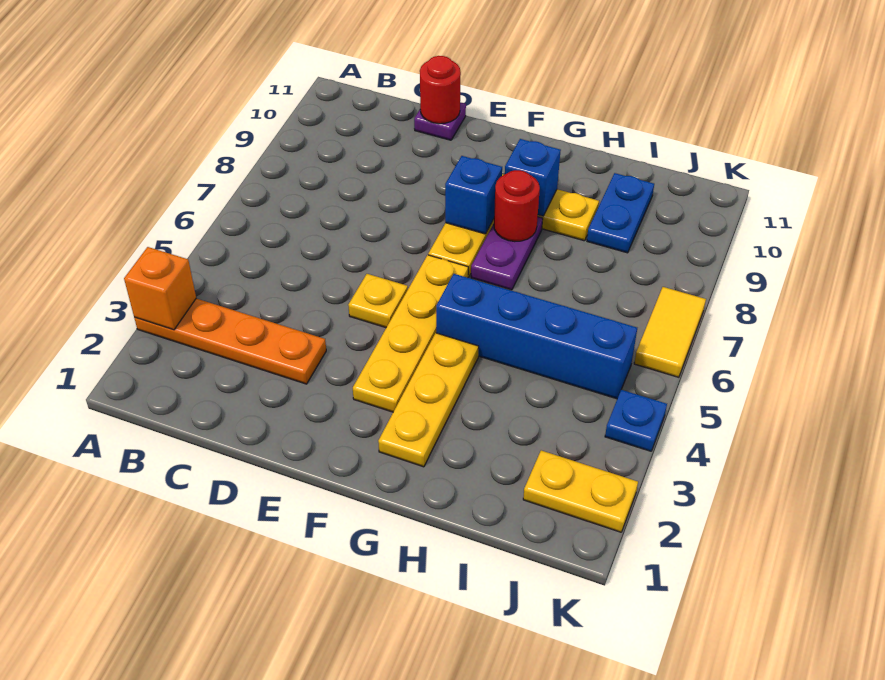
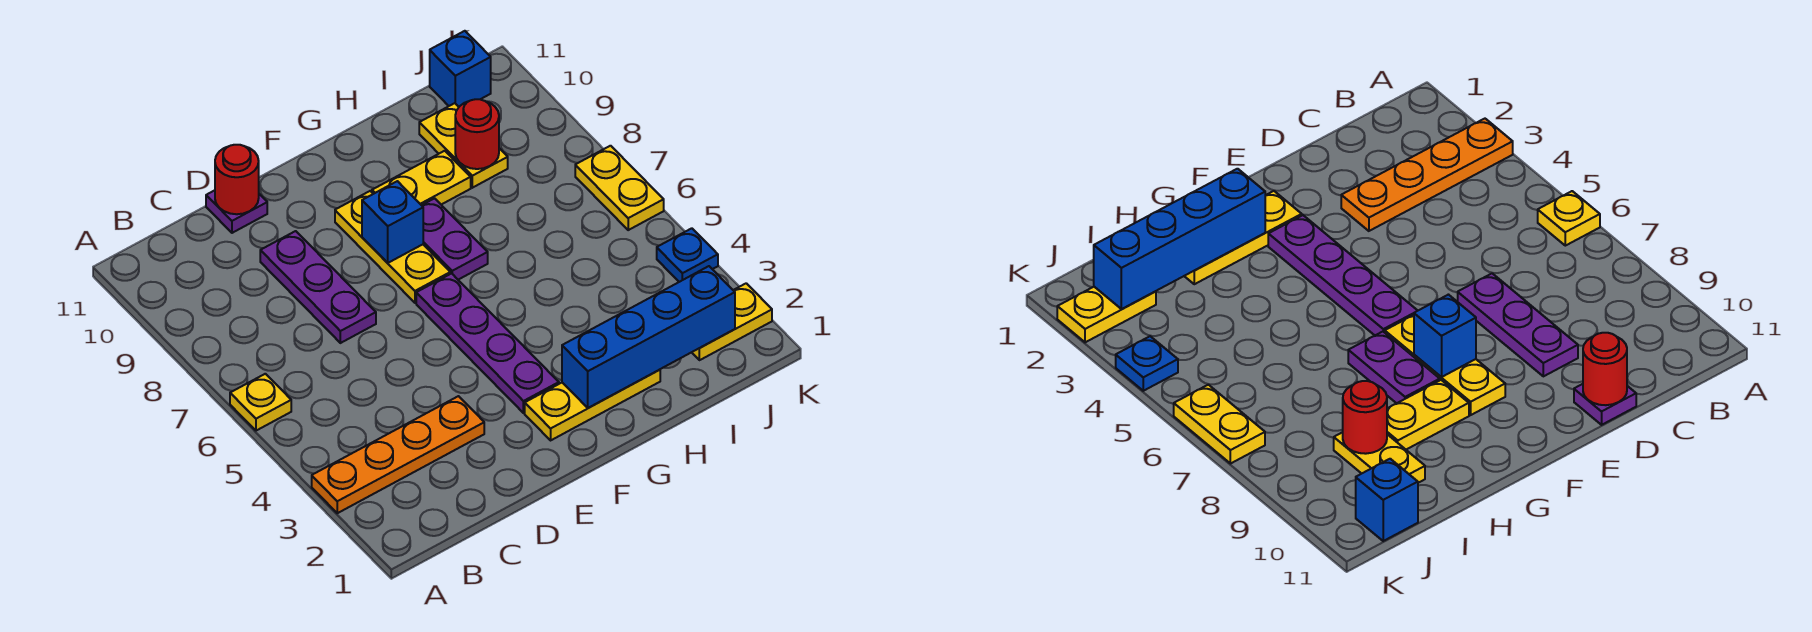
orange brick A3 level 2 -> none
none -> purple plate D7:D9 level 1
yellow plate E5 level 1 -> yellow plate A6 level 1
yellow plate F3:F6 level 1 -> purple plate F3:F6 level 1
yellow plate G2:G4 level 1 -> yellow plate F2:H2 level 1
blue brick G5:J5 level 1 -> blue brick G2:J2 level 2
red round brick G8 level 2 -> red round brick I9 level 2
blue brick G9 level 2 -> blue brick J11 level 1
blue plate I9:I10 level 1 -> yellow plate I9:I10 level 1
yellow tile K6:K7 level 1 -> yellow plate K6:K7 level 1

